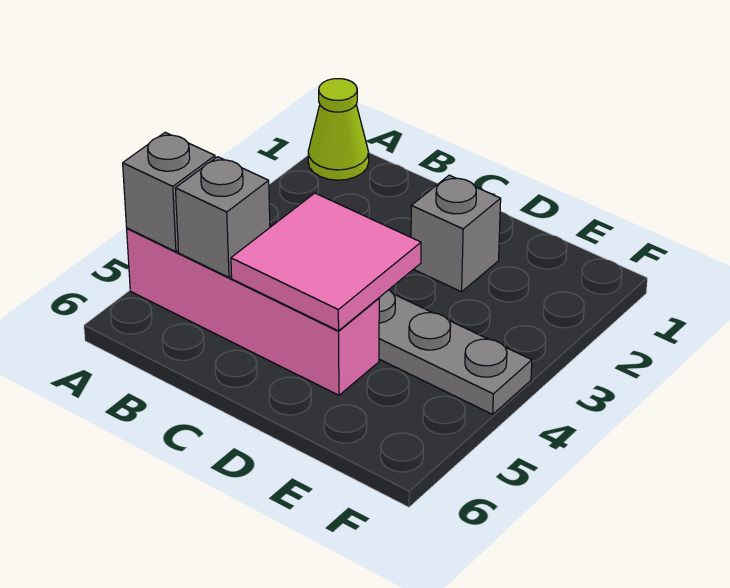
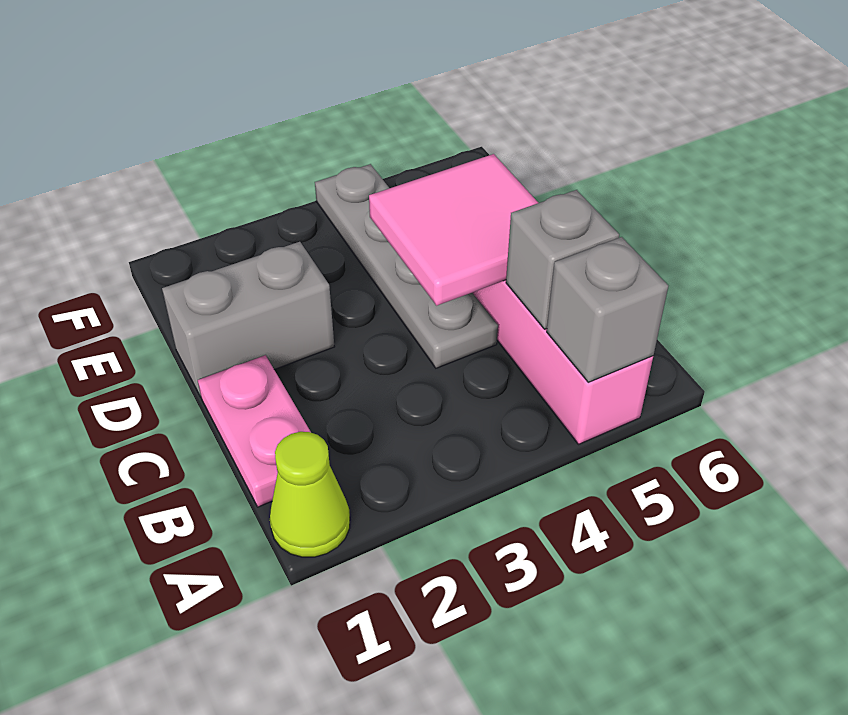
none -> pink plate B1:C1 level 1
grey brick D2 level 1 -> grey brick D1:D2 level 1

